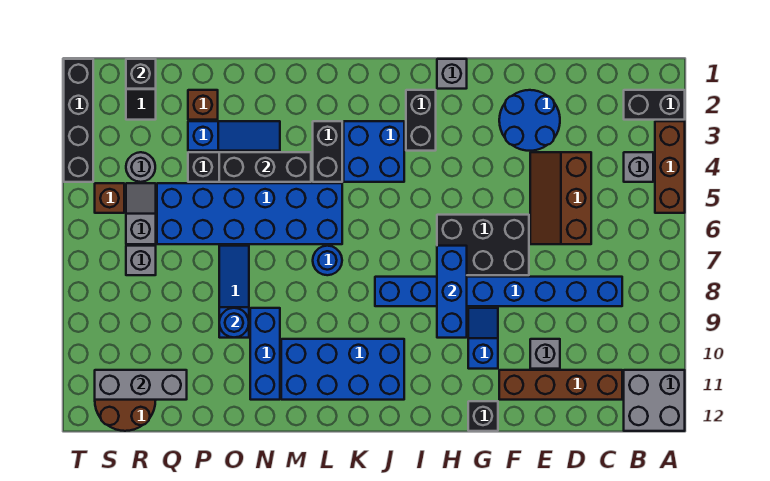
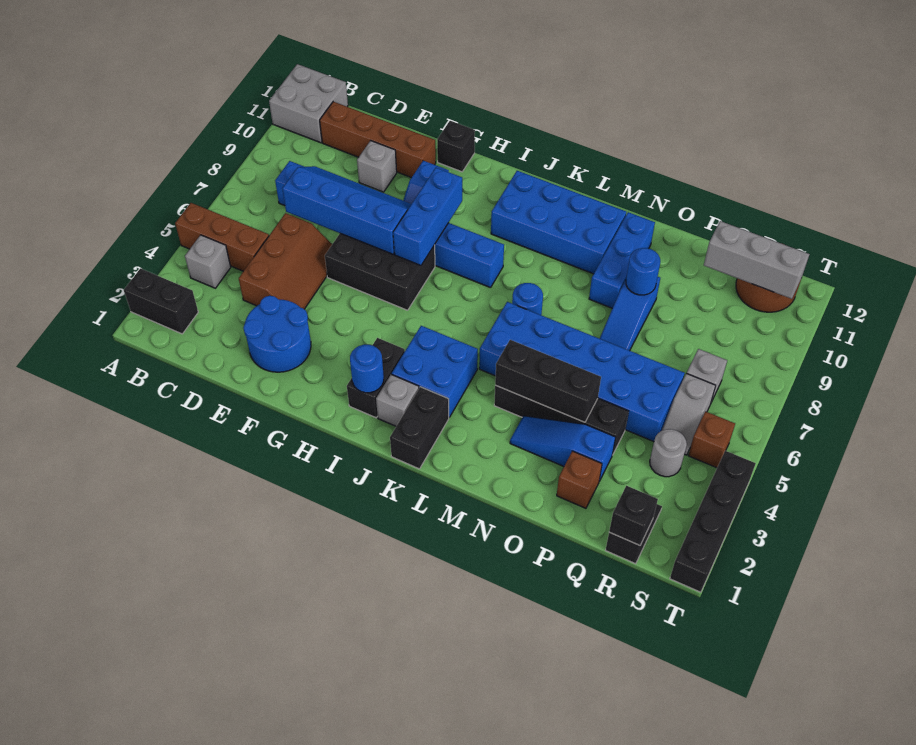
brown brick A3:A5 level 1 -> brown brick A5:C5 level 1
none -> blue slope D7:G8 level 2 top 7
grey brick H1 level 1 -> grey brick J2 level 1
none -> blue round brick I2 level 2
black brick L3:L4 level 1 -> black brick K1:K2 level 1

